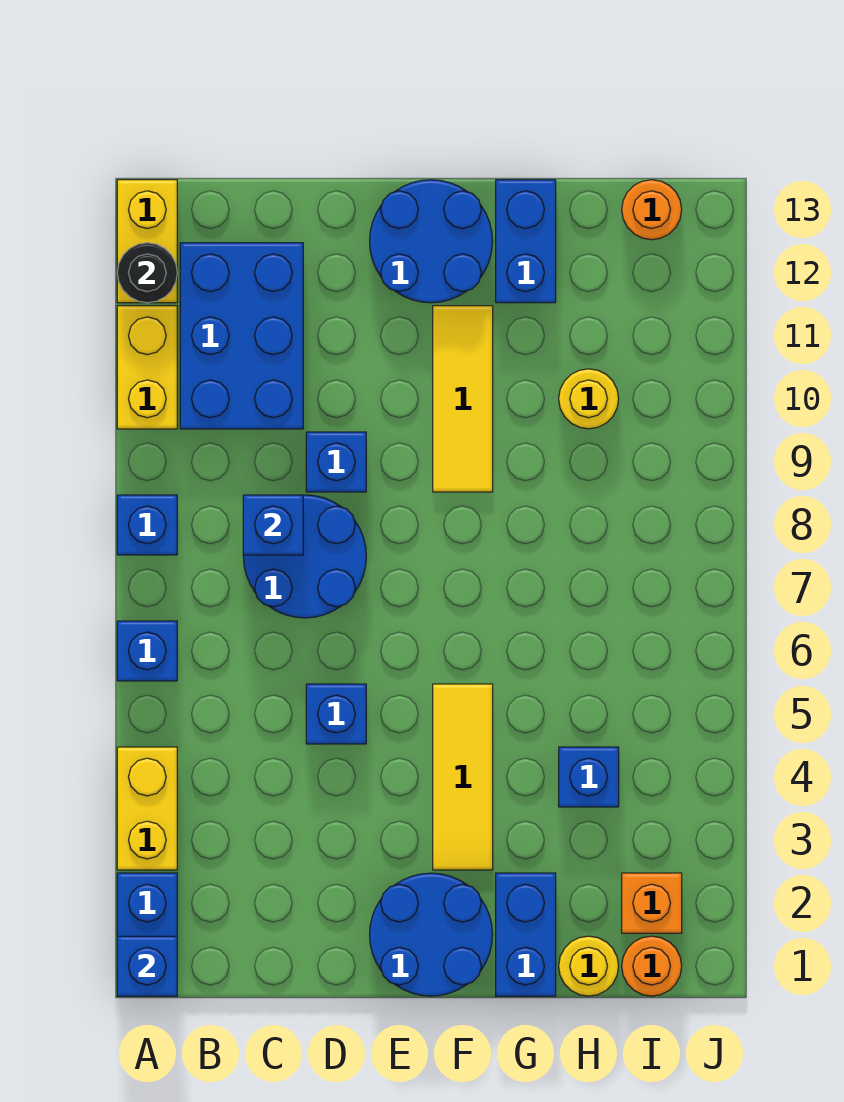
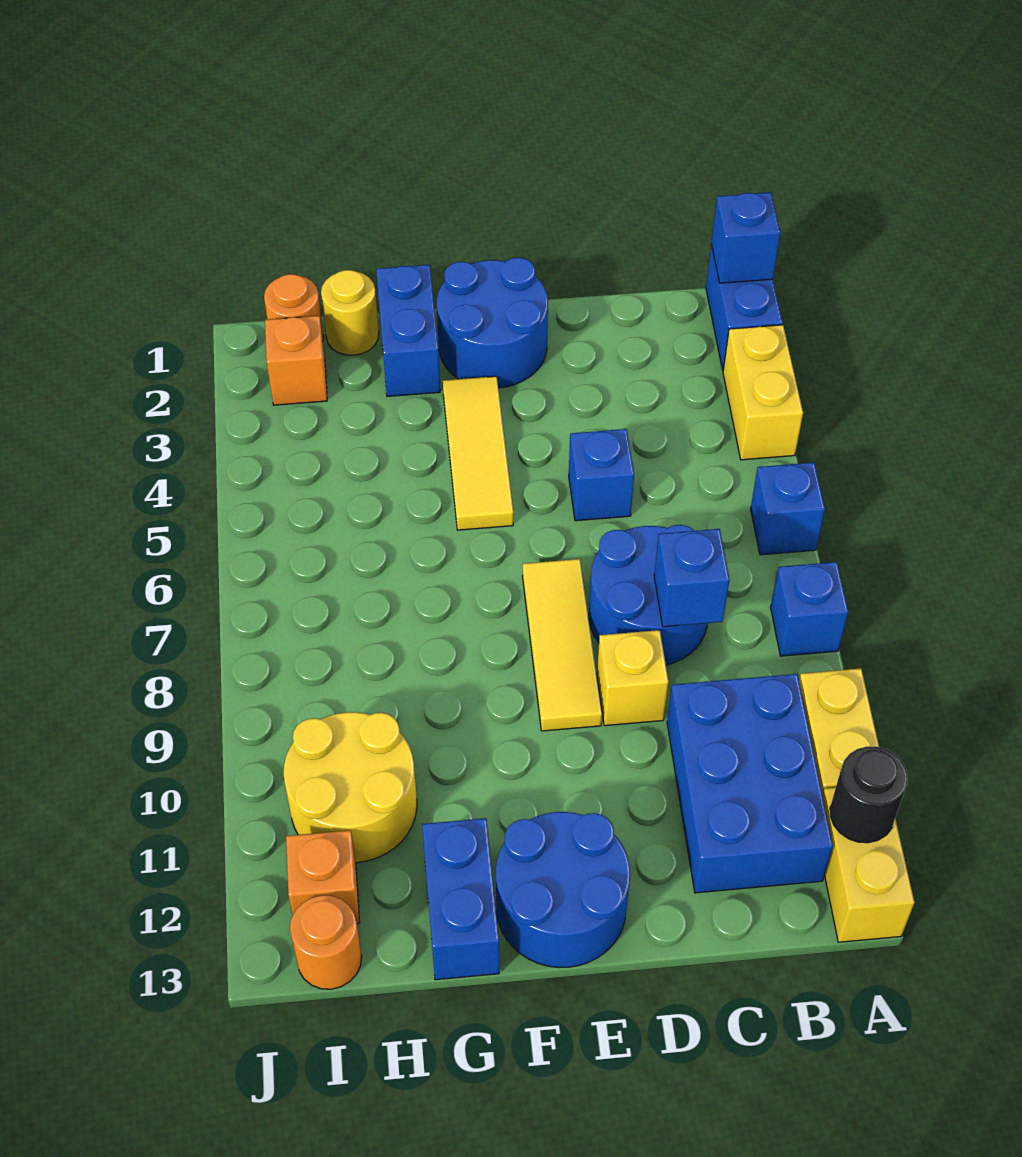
blue brick D9 level 1 -> yellow brick D9 level 1
yellow tile F9:F11 level 1 -> yellow tile E7:E9 level 1
blue brick H4 level 1 -> none
yellow round brick H10 level 1 -> yellow round brick H10:I11 level 1
none -> orange brick I12 level 1

